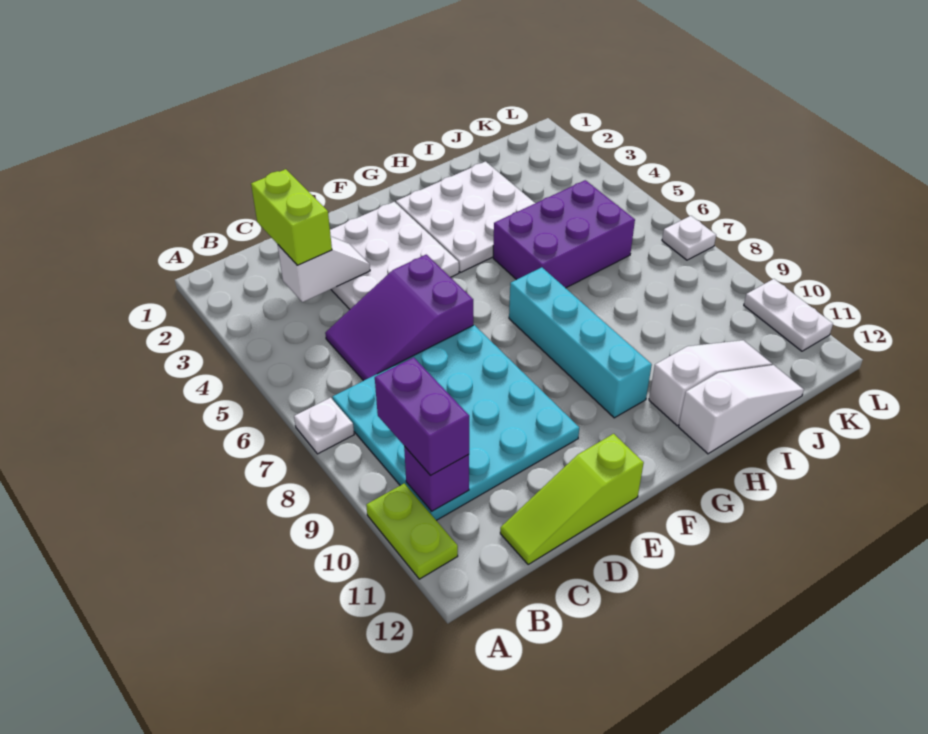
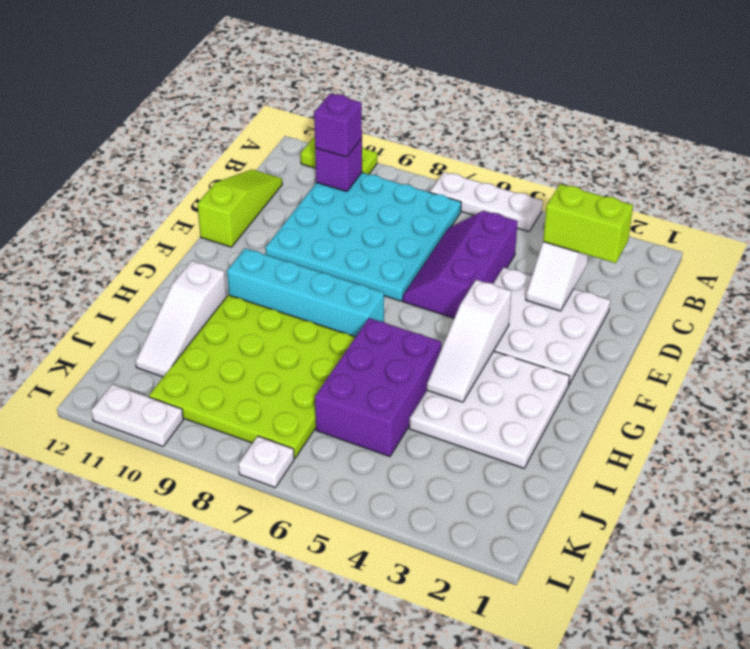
white plate A7 level 1 -> white plate A5:A7 level 1
purple brick B9:B10 level 3 -> purple brick B10 level 3
purple slope C5:E6 level 1 top E -> purple slope C5:E6 level 1 top 5
none -> lime plate H7:K10 level 1
white slope H12:J12 level 1 top H -> white slope F4:H4 level 2 top F

